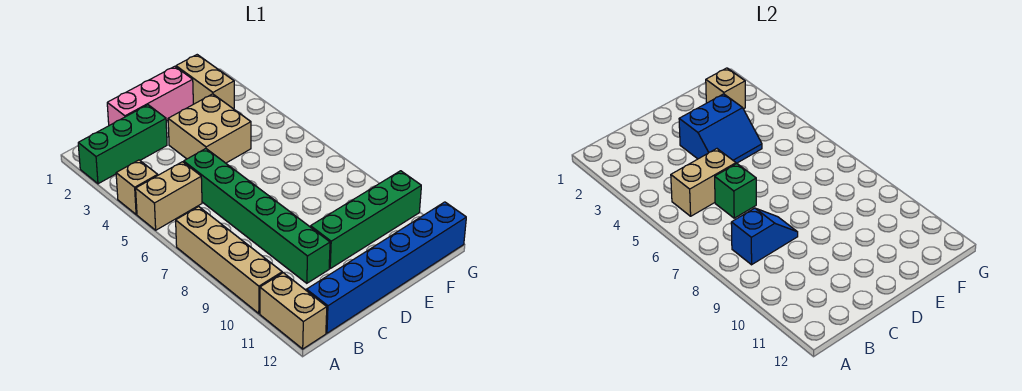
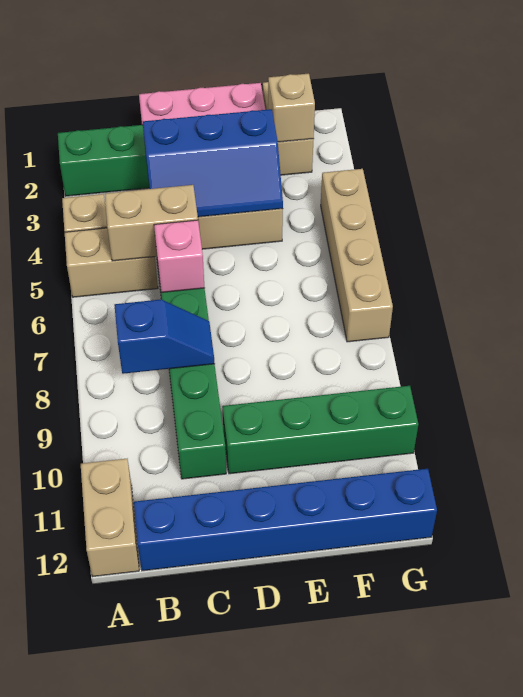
tan brick A7:A10 level 1 -> tan brick G4:G7 level 1
green brick C6 level 2 -> pink brick C6 level 2
blue slope D3:E4 level 2 top 3 -> blue slope C3:E4 level 2 top 3

